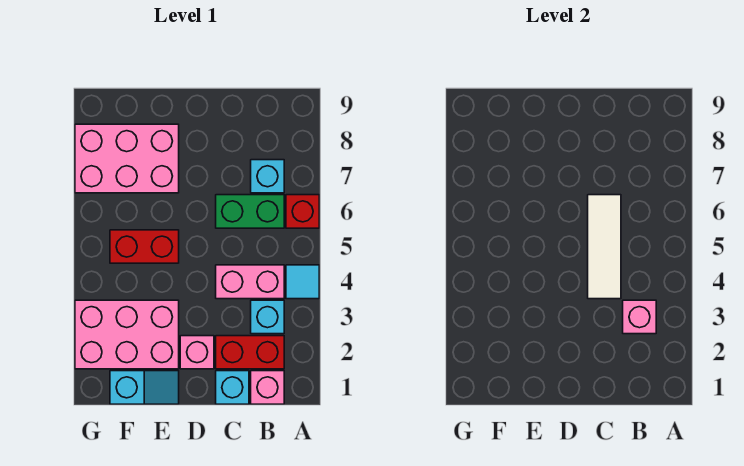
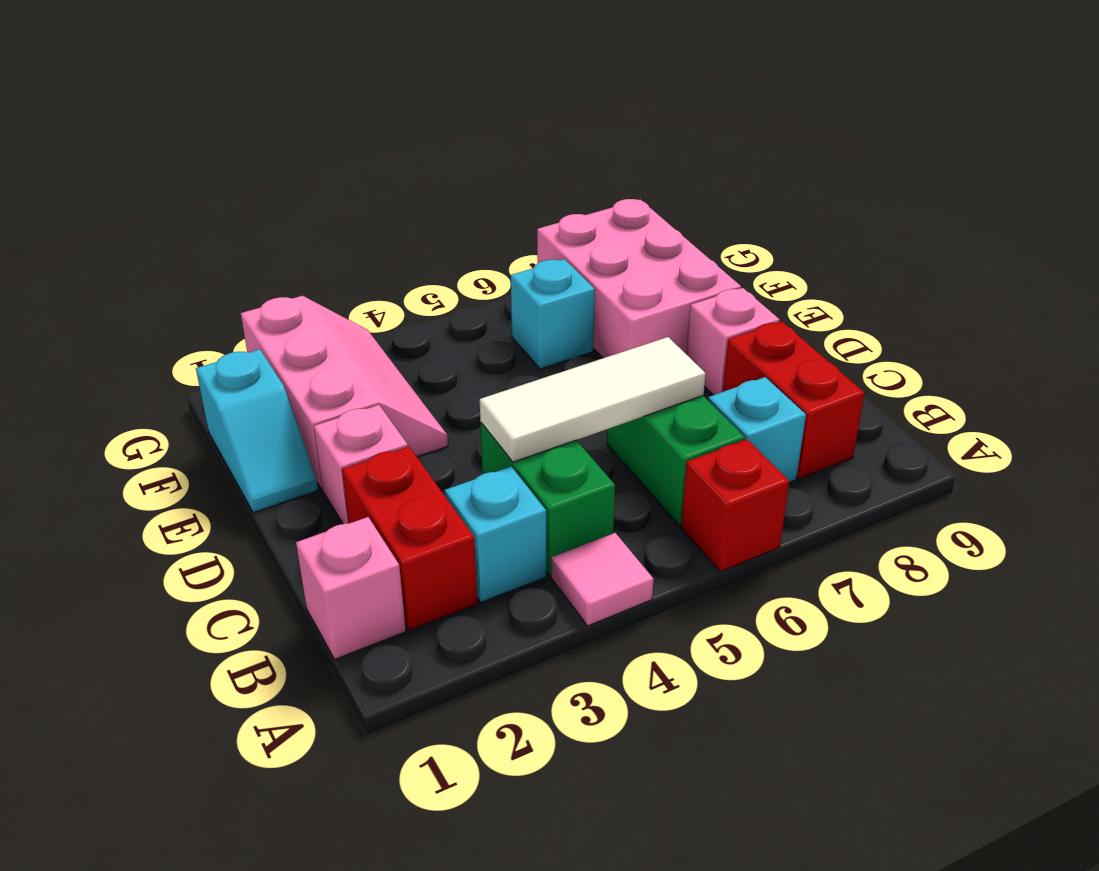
cyan tile A4 level 1 -> pink tile A4 level 1
pink brick B3 level 2 -> pink brick D8 level 1
pink brick B4:C4 level 1 -> green brick B4:C4 level 1
cyan brick C1 level 1 -> cyan brick F6 level 1
pink brick E2:G3 level 1 -> pink slope E2:G3 level 1 top 2
red brick E5:F5 level 1 -> red brick B8:C8 level 1

